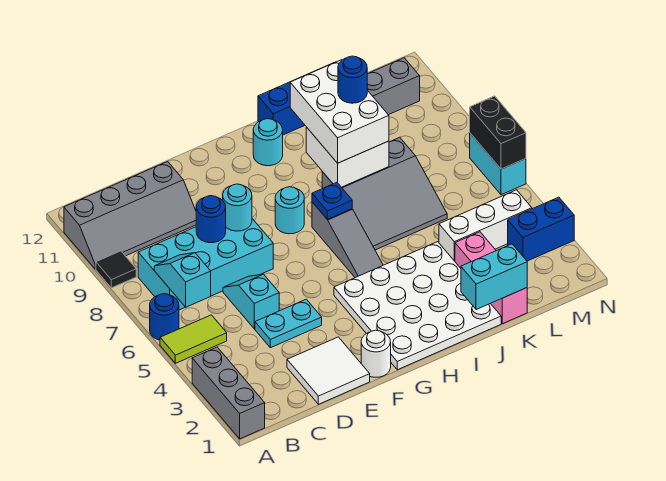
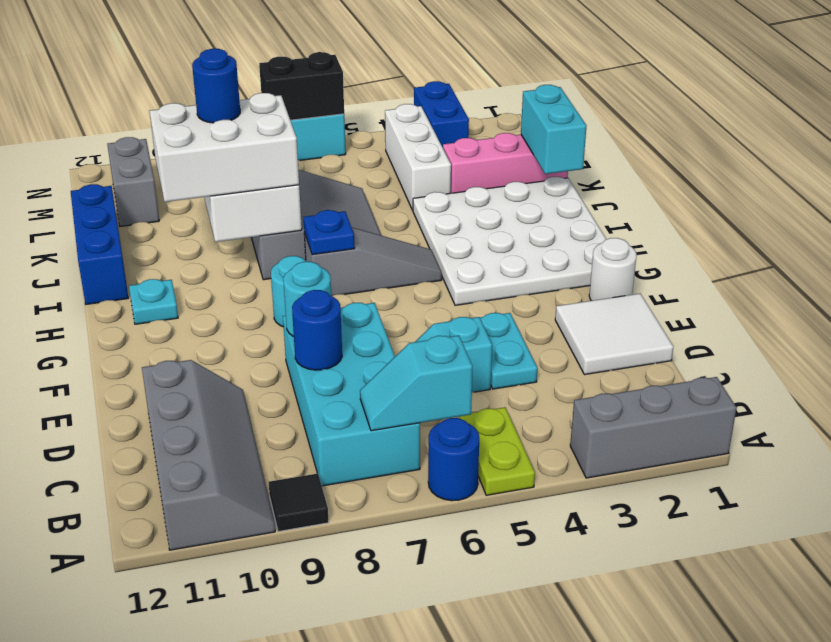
lime tile A5:B5 level 1 -> lime plate A5:B5 level 1
cyan round brick H11 level 1 -> cyan plate H11 level 1

